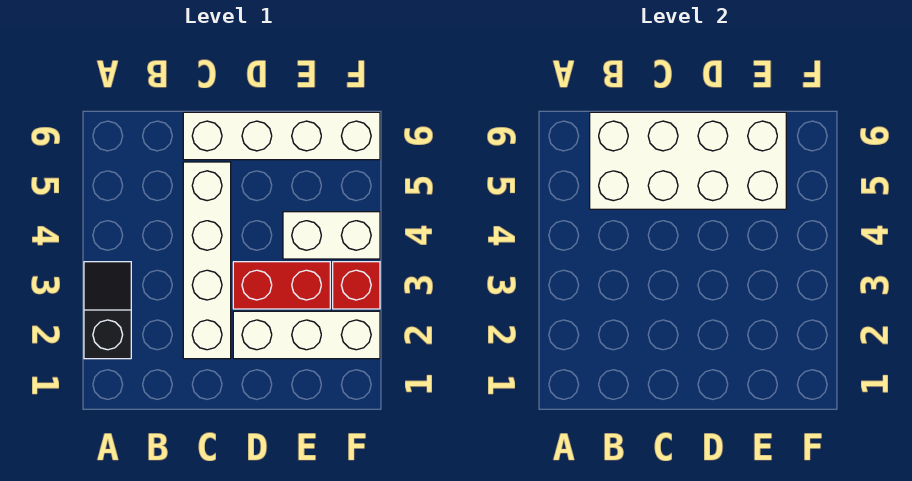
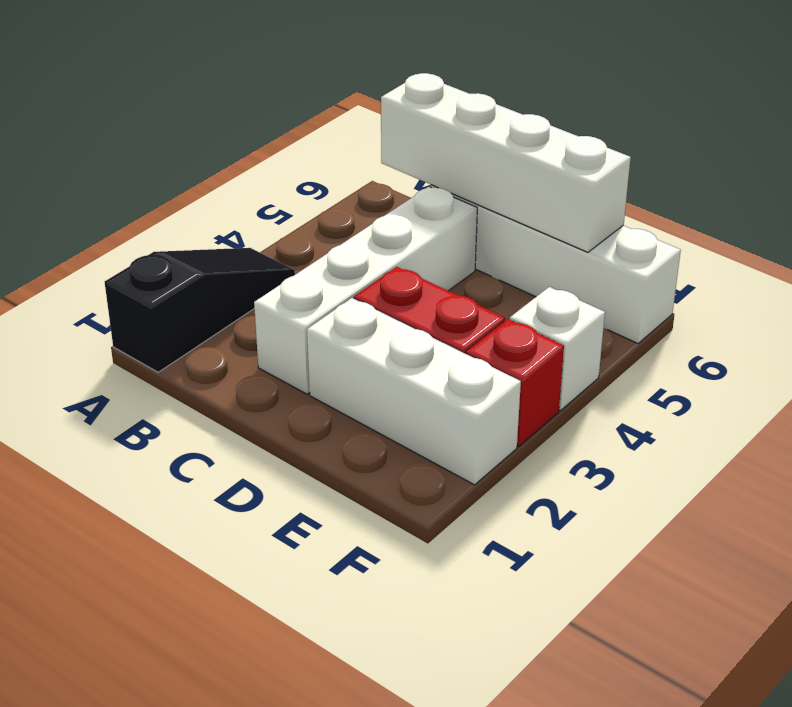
black slope A2:A3 level 1 top 2 -> black slope A1:A3 level 1 top 1
white brick B5:E6 level 2 -> white brick B6:E6 level 2
white brick E4:F4 level 1 -> white brick F4 level 1

